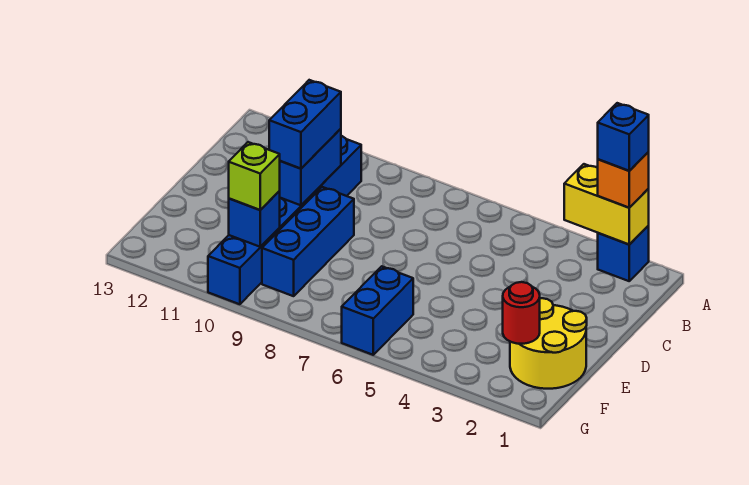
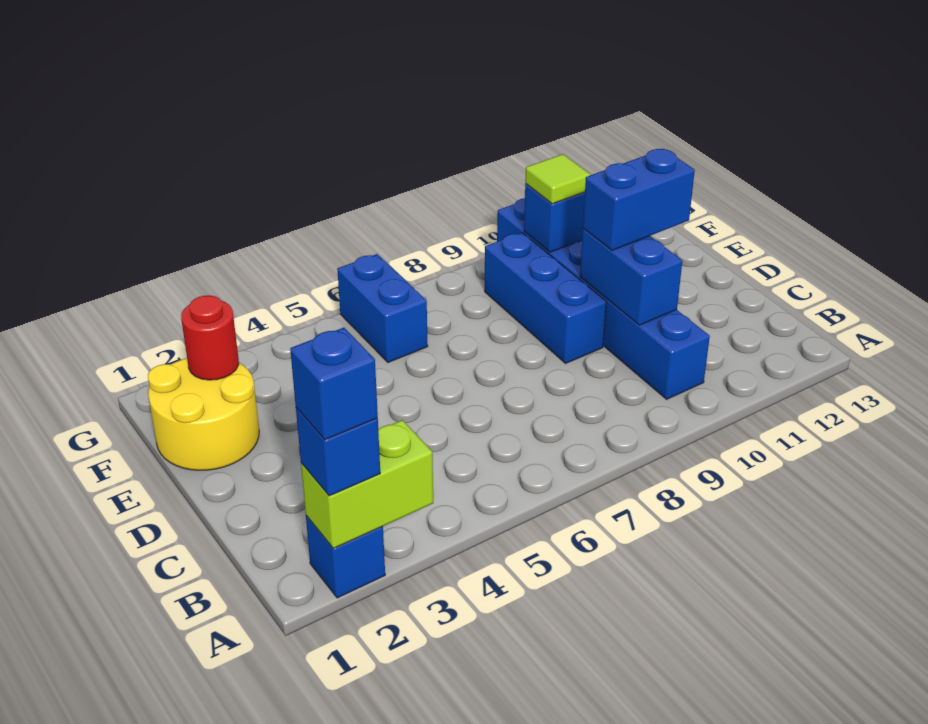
yellow brick A2:A3 level 2 -> lime brick A2:A3 level 2
orange brick A2 level 3 -> blue brick A2 level 3
blue brick C10:D10 level 3 -> blue brick D10:D11 level 3
lime brick F10 level 3 -> lime tile F10 level 3

